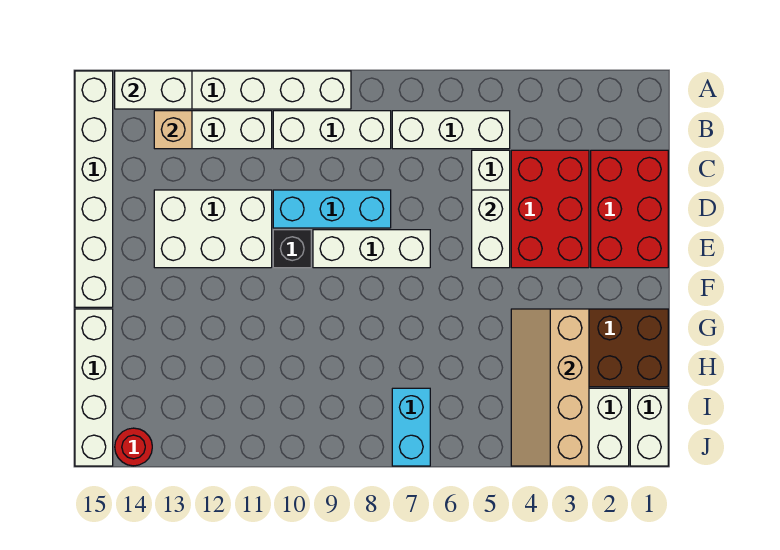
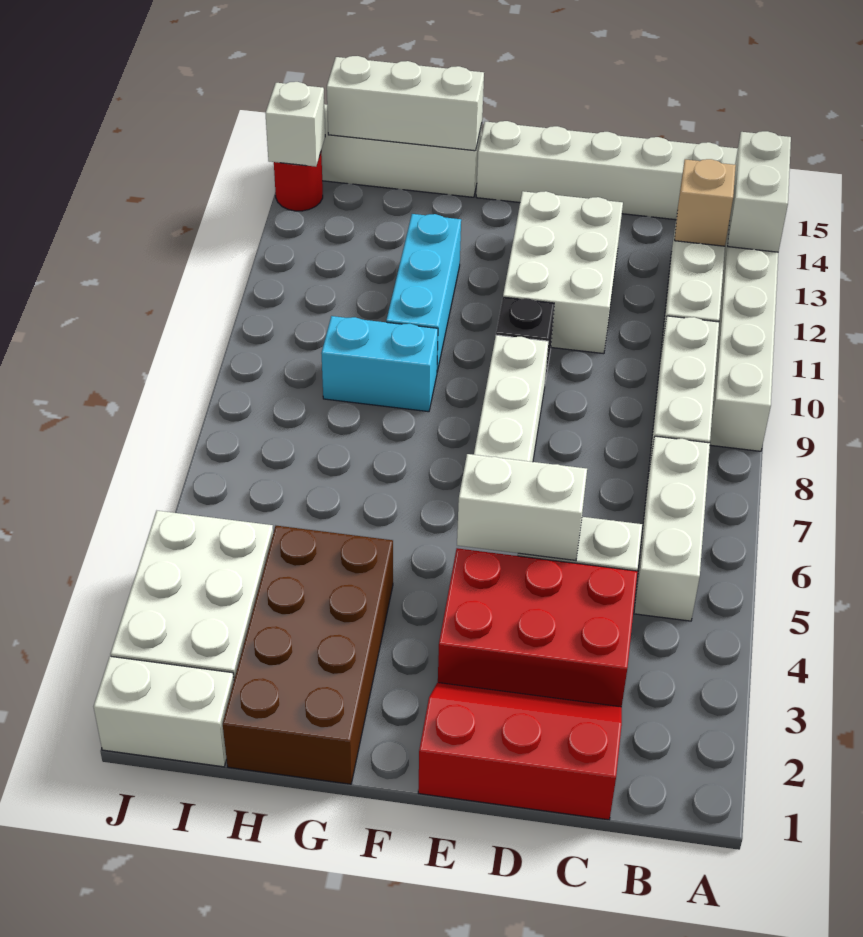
red brick C1:E2 level 1 -> red slope C1:E2 level 1 top 1
cyan brick D8:D10 level 1 -> cyan brick G10:G12 level 1
tan slope G3:J4 level 2 top 3 -> none
none -> white brick G15:I15 level 2
cyan brick I7:J7 level 1 -> cyan brick G9:H9 level 1
none -> white brick J14 level 2

